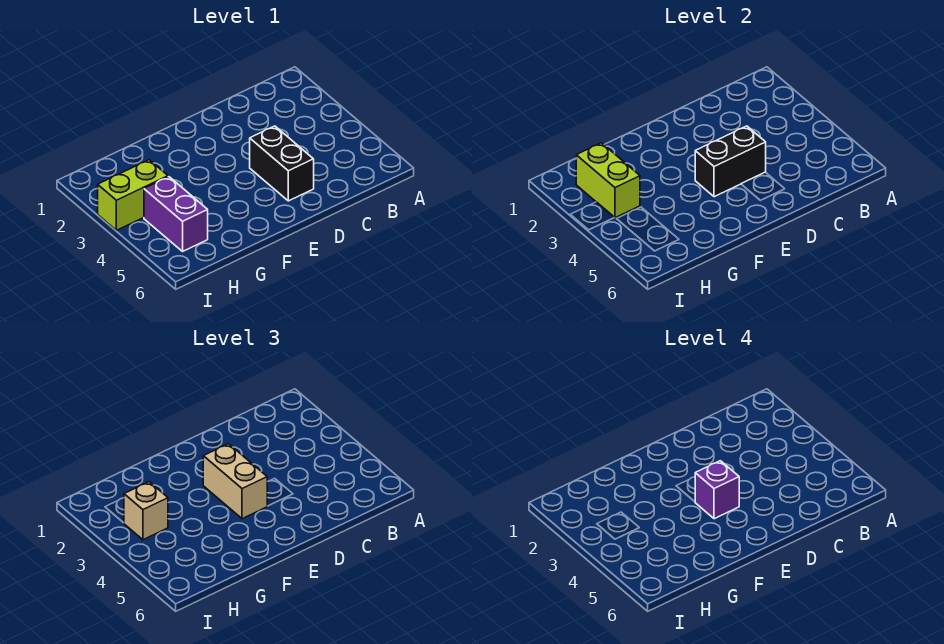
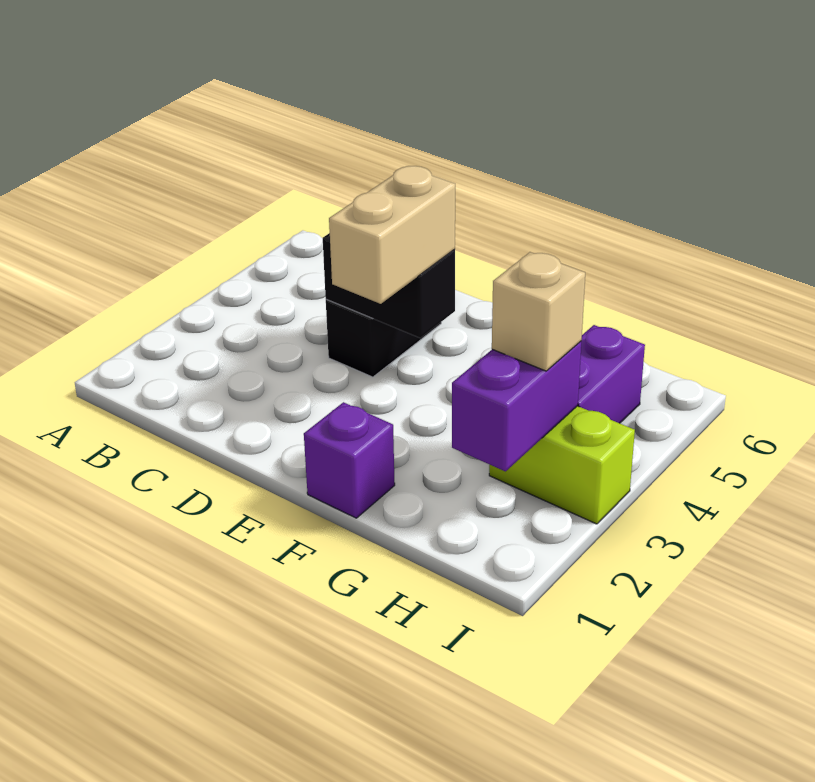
purple brick E4 level 4 -> purple brick F1 level 1
lime brick H2:H3 level 2 -> purple brick H2:H3 level 2

